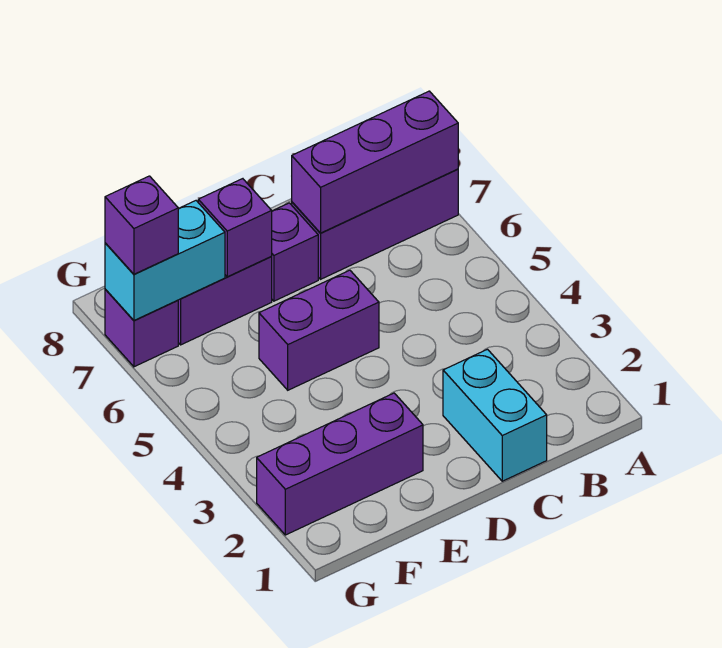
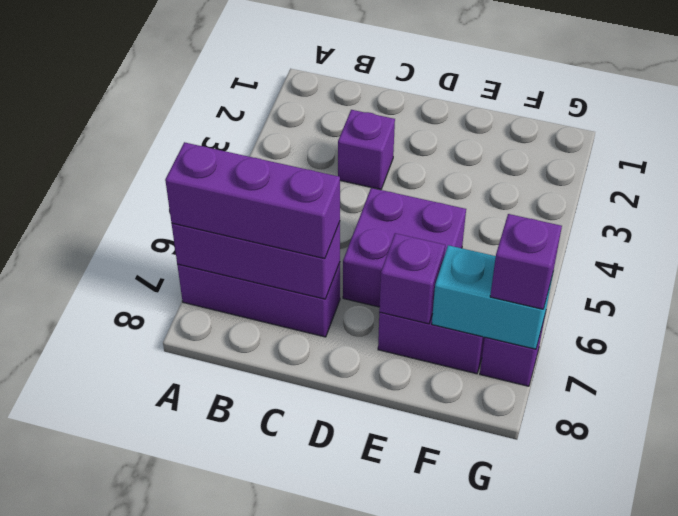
cyan brick C1:C2 level 1 -> none
purple brick D5:E5 level 1 -> purple brick D5:E6 level 1
purple brick D7 level 1 -> purple brick C3 level 1
purple brick E2:G2 level 1 -> purple brick A7:C7 level 3

